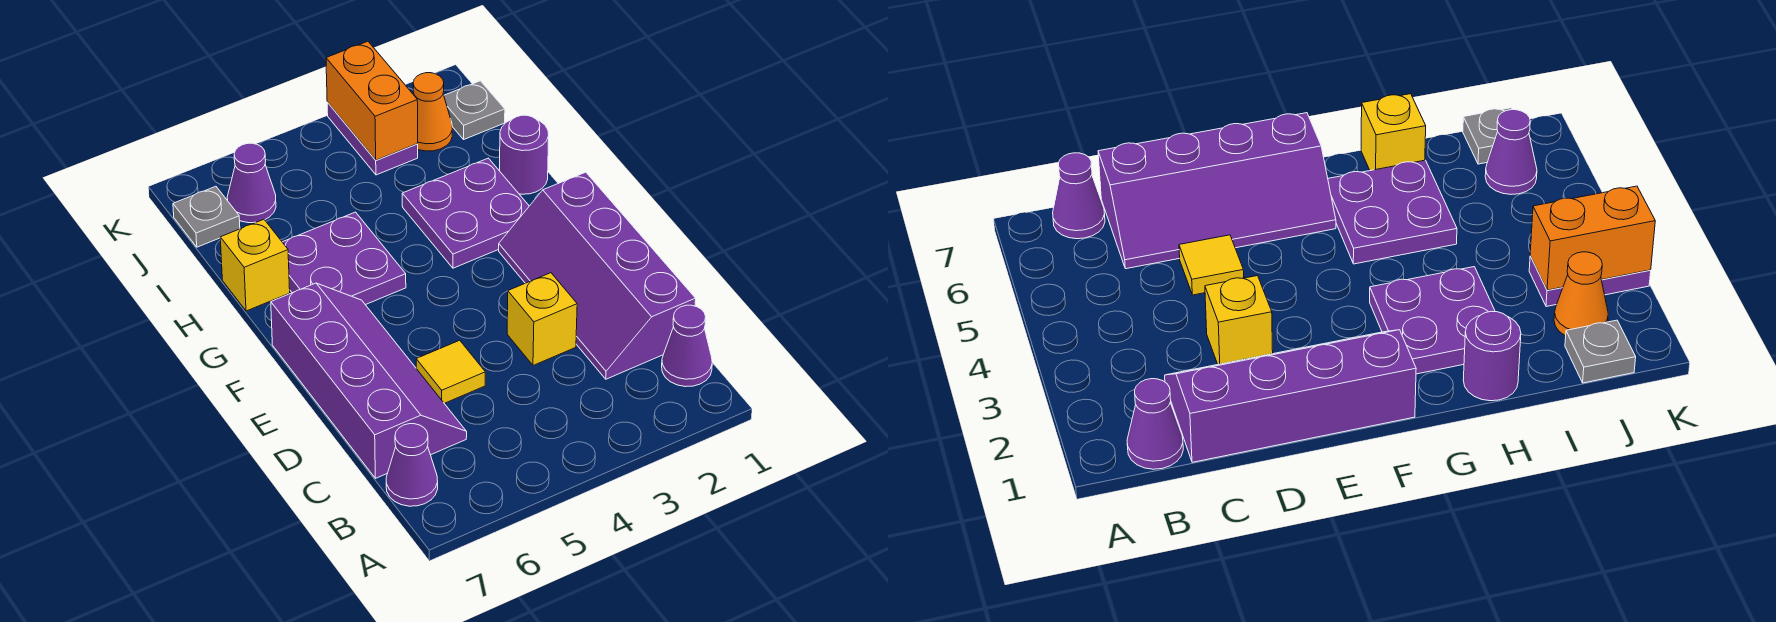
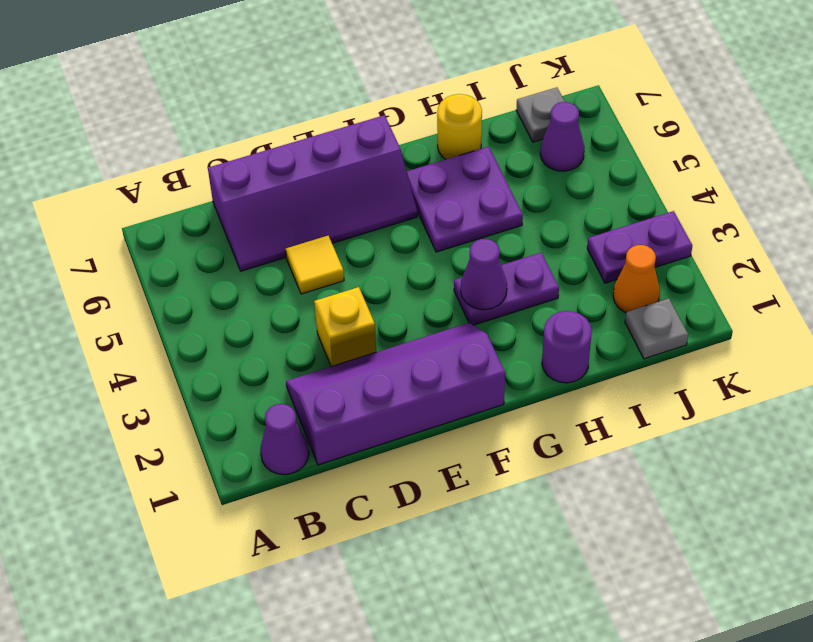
purple cone B7 level 1 -> purple cone G3 level 2
purple plate G2:H3 level 1 -> purple plate G3:H3 level 1
yellow brick H7 level 1 -> yellow round brick H7 level 1
orange brick J3:K3 level 2 -> none

